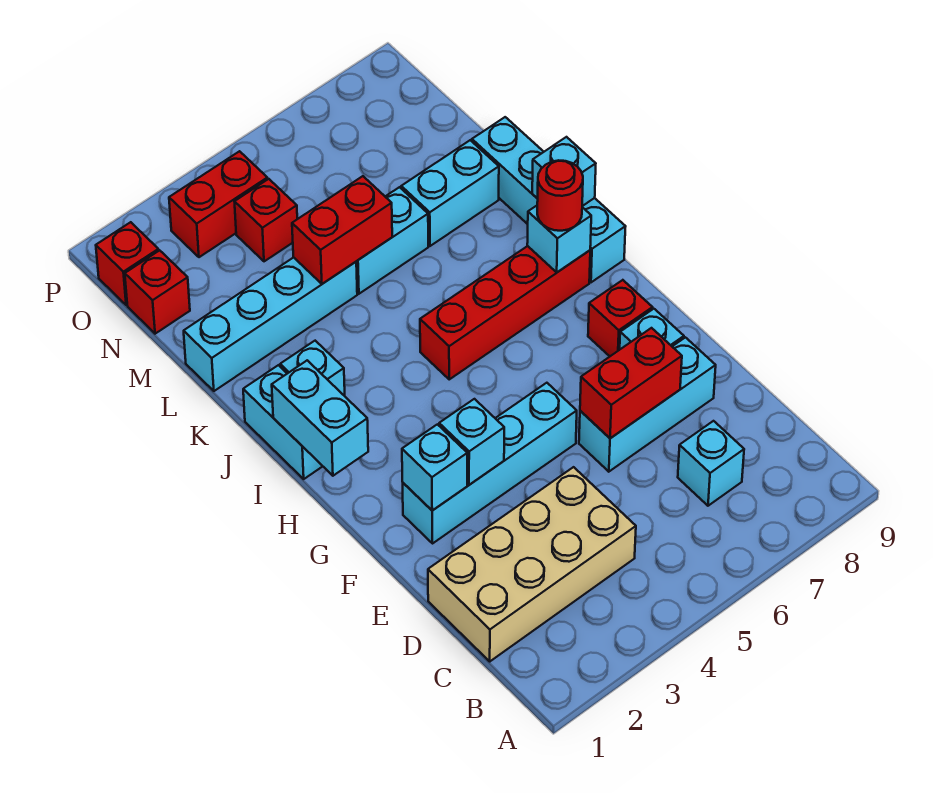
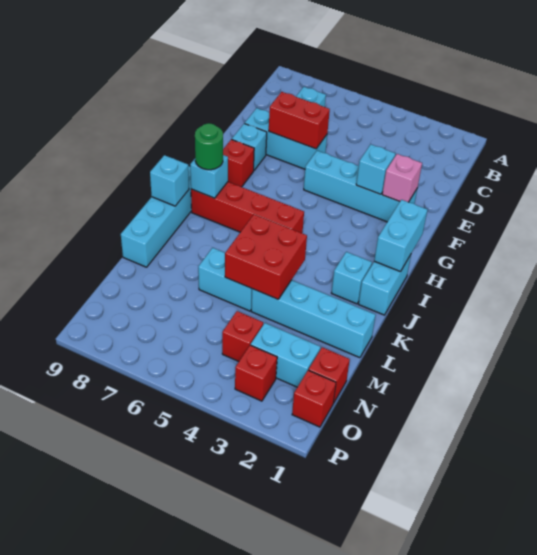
tan brick C1:D4 level 1 -> none
cyan brick F2 level 2 -> pink brick F2 level 2
red round brick I8 level 3 -> green round brick I8 level 3
red brick L4:L5 level 2 -> red brick K4:L5 level 2
cyan brick L7:L8 level 1 -> cyan brick N2:N3 level 1
red brick O3:O4 level 1 -> red brick O3 level 1

